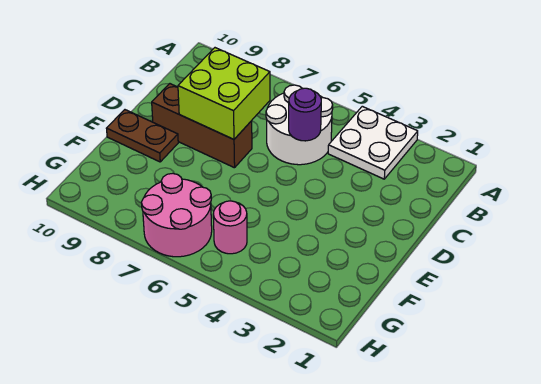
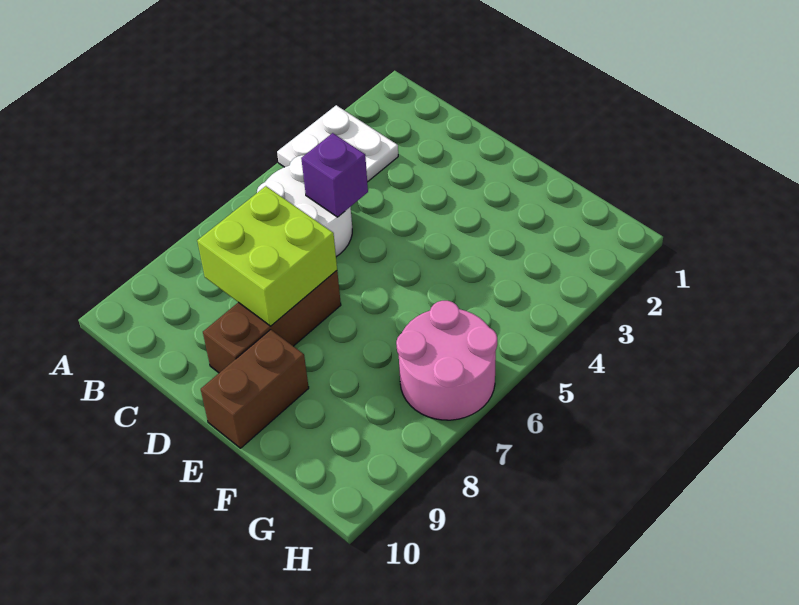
purple round brick C5 level 2 -> purple brick C5 level 2
brown plate E9:E10 level 1 -> brown brick E9:E10 level 1
pink round brick G5 level 1 -> none

